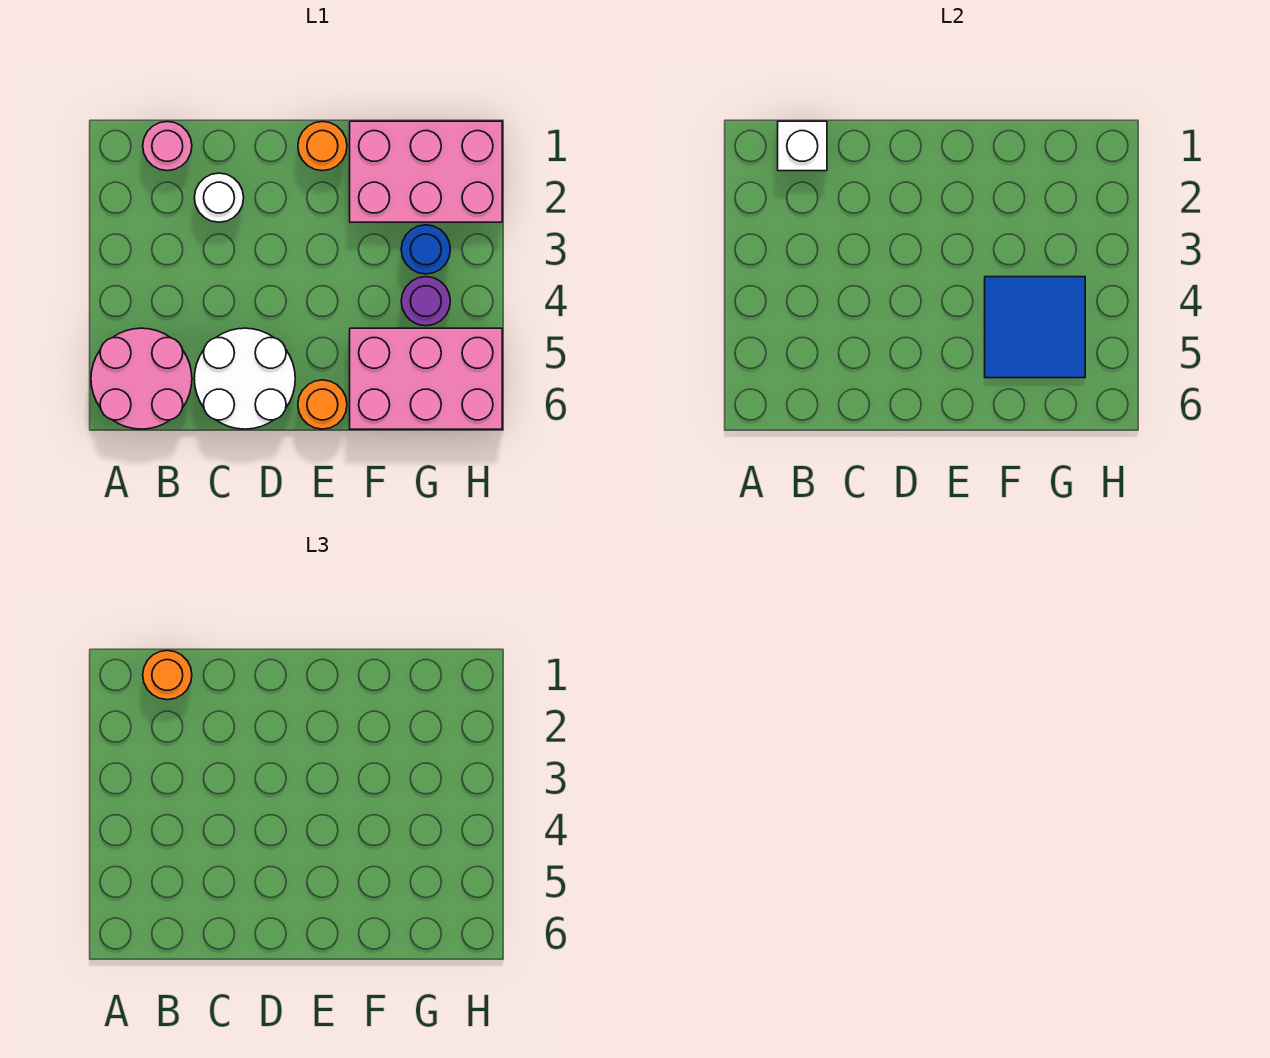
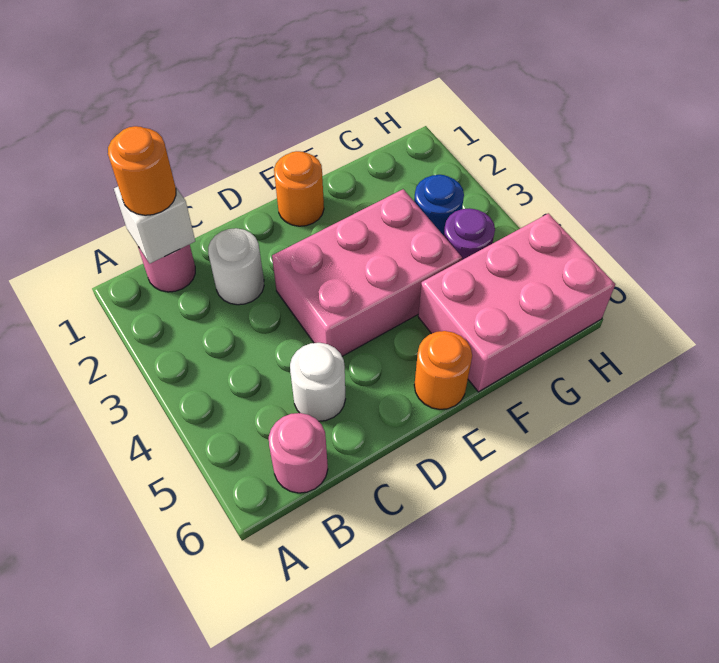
pink round brick A5:B6 level 1 -> pink round brick B6 level 1
white round brick C5:D6 level 1 -> white round brick C5 level 1
pink brick F1:H2 level 1 -> pink brick D3:F4 level 1
blue tile F4:G5 level 2 -> none

